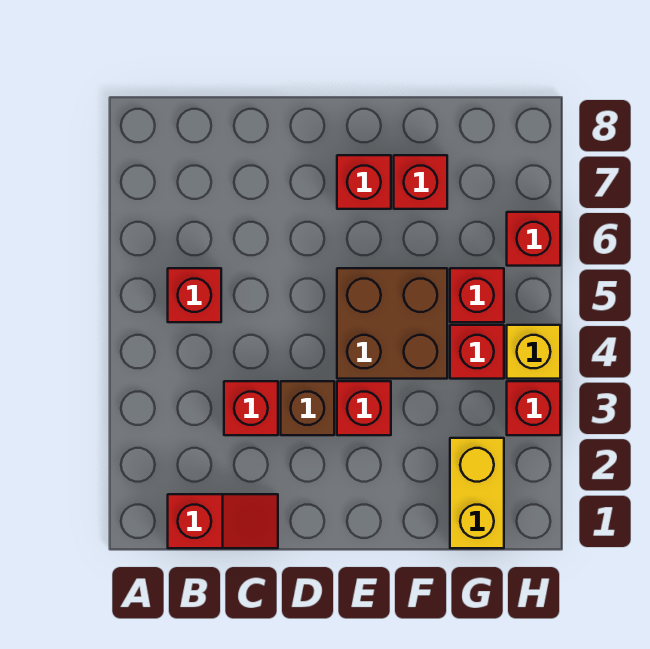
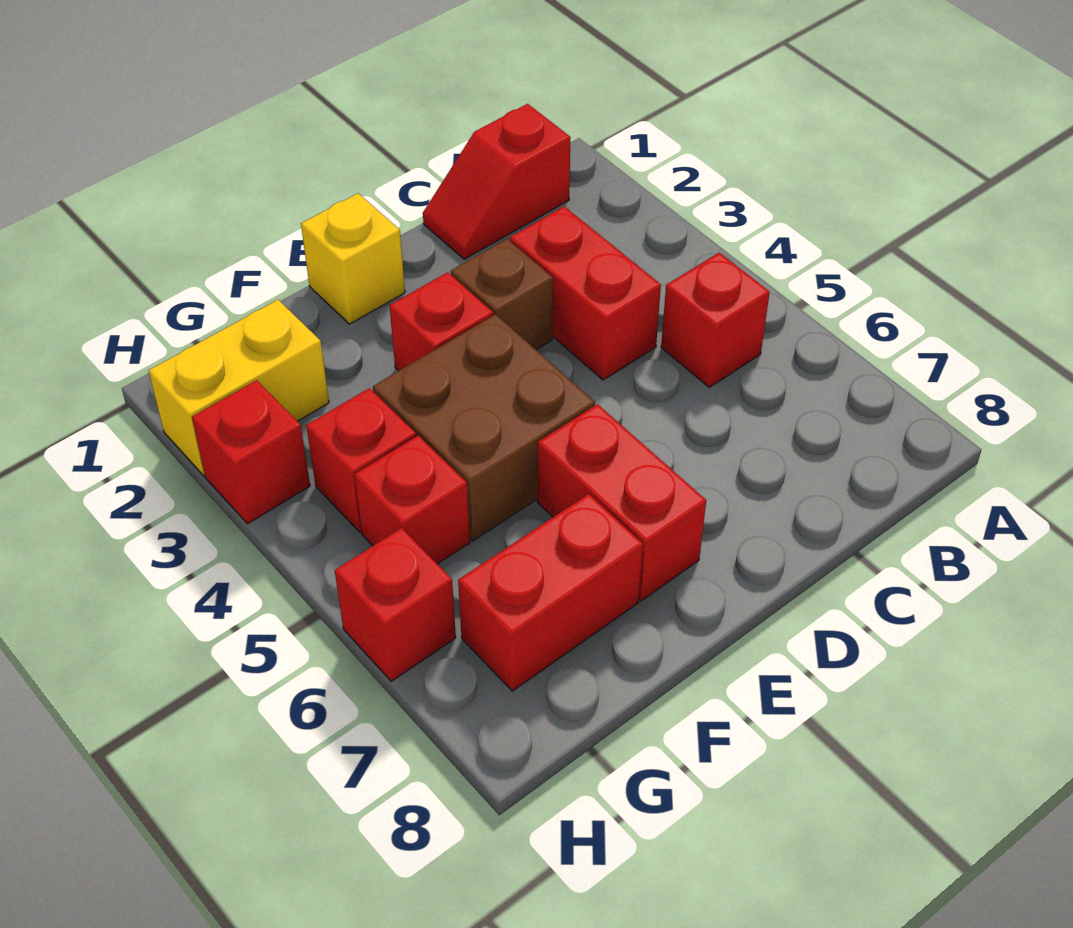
red brick C3 level 1 -> red brick C3:C4 level 1
red brick E7 level 1 -> red brick E6:E7 level 1
red brick F7 level 1 -> red brick F7:G7 level 1
yellow brick G1:G2 level 1 -> yellow brick G2:H2 level 1
yellow brick H4 level 1 -> yellow brick E1 level 1

